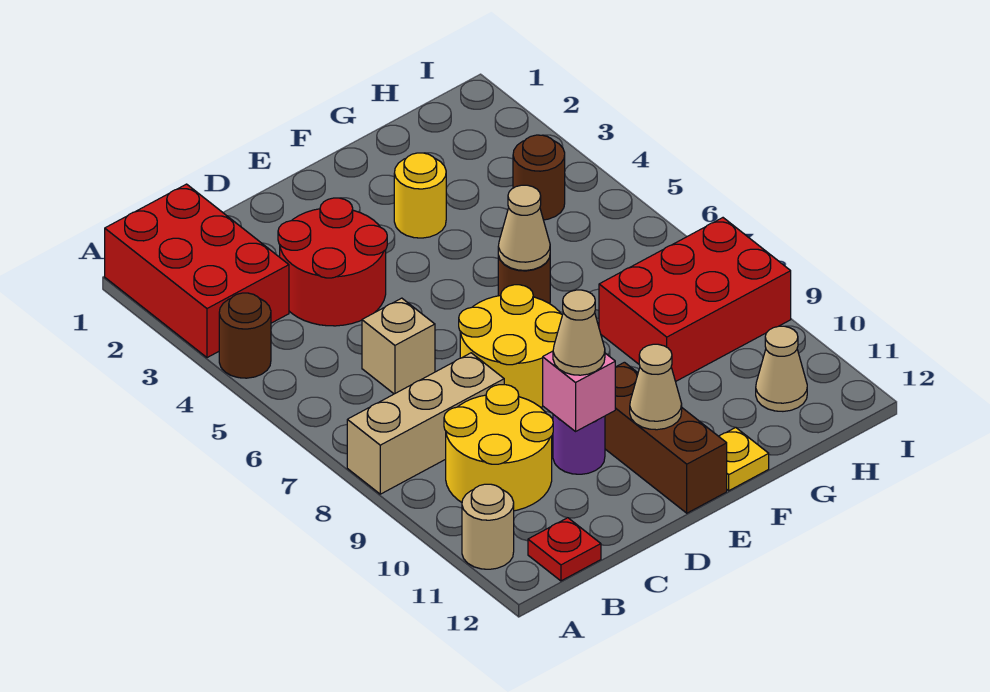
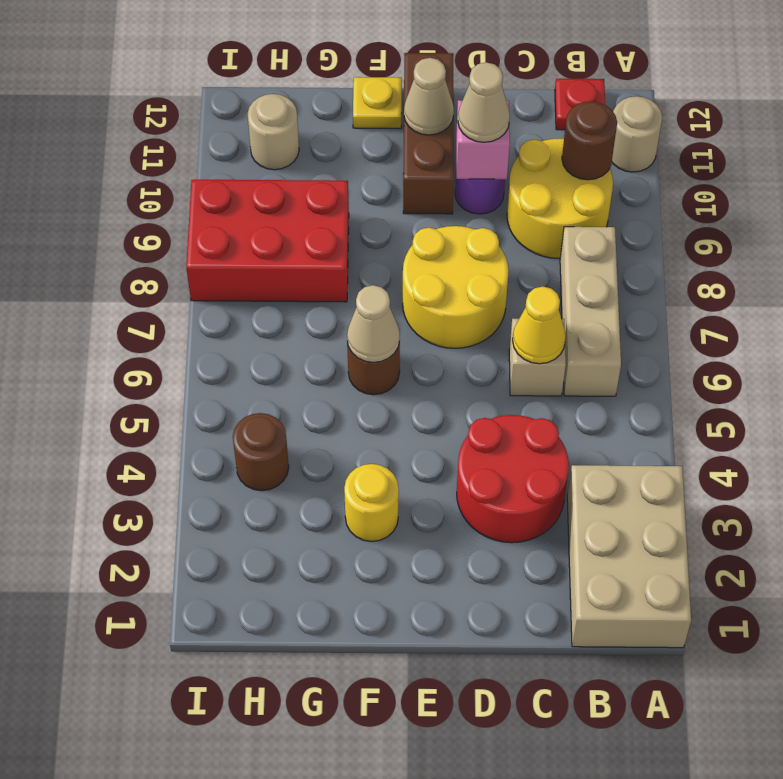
red brick A1:B3 level 1 -> tan brick A1:B3 level 1
brown round brick A4 level 1 -> brown round brick B10 level 2
tan brick A8:C8 level 1 -> tan brick B6:B8 level 1
none -> yellow cone C6 level 2
tan cone H11 level 1 -> tan round brick H11 level 1

